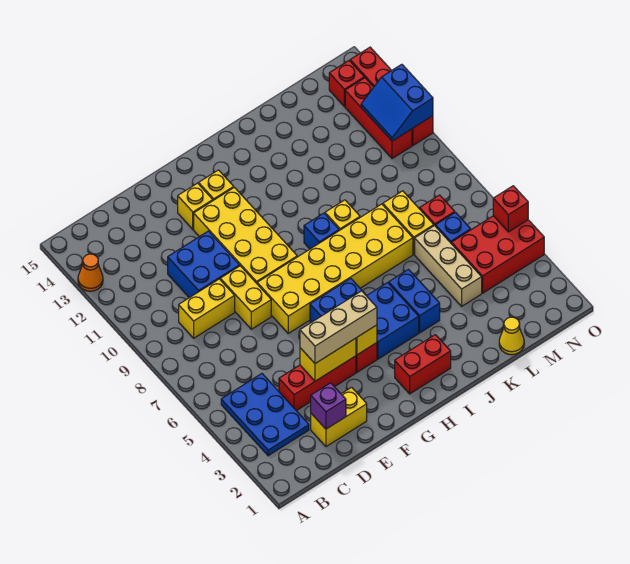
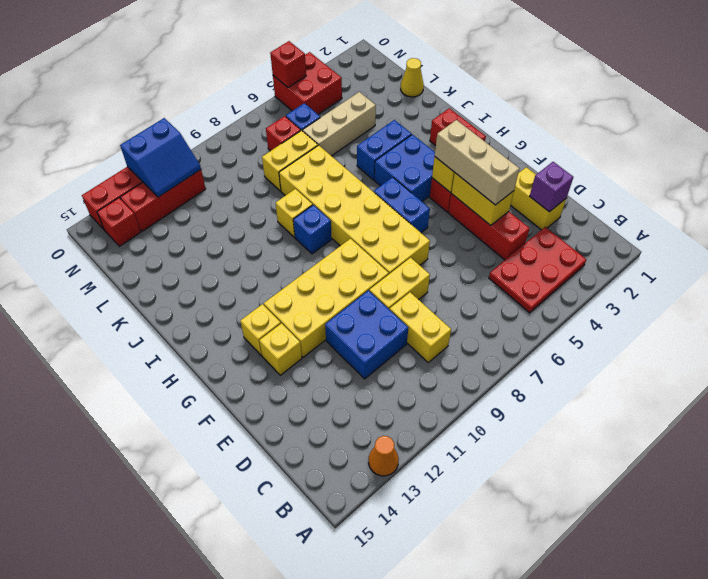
blue plate B3:C5 level 1 -> red plate B3:C5 level 1
red brick M4:O5 level 1 -> red brick N4:O5 level 1

